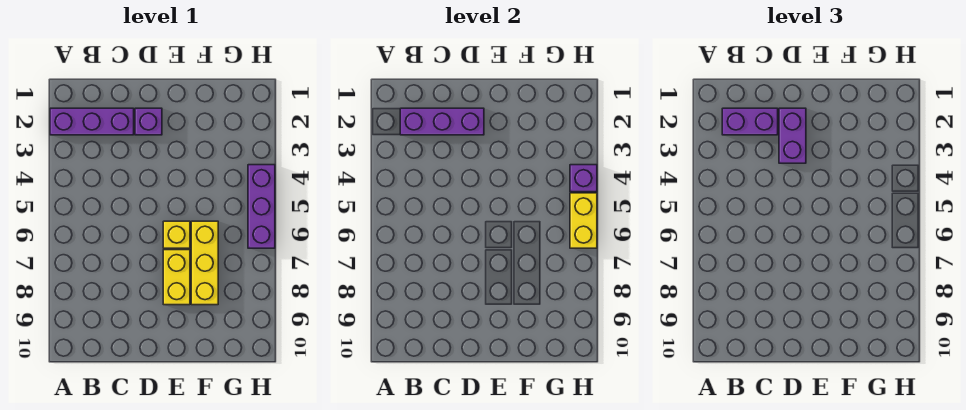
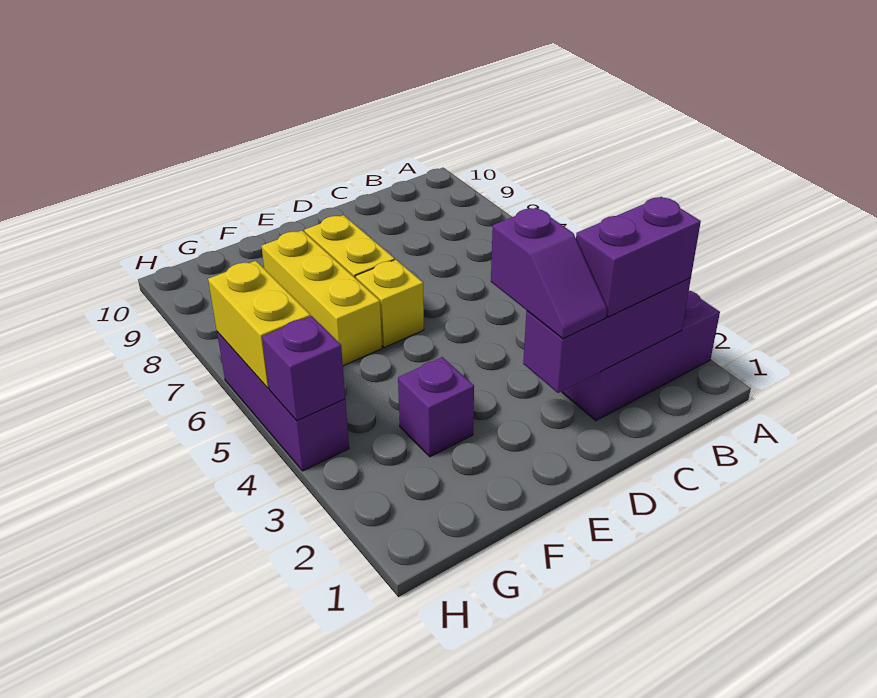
purple brick D2 level 1 -> purple brick F3 level 1
purple brick D2:D3 level 3 -> purple slope D2:D3 level 3 top 3

